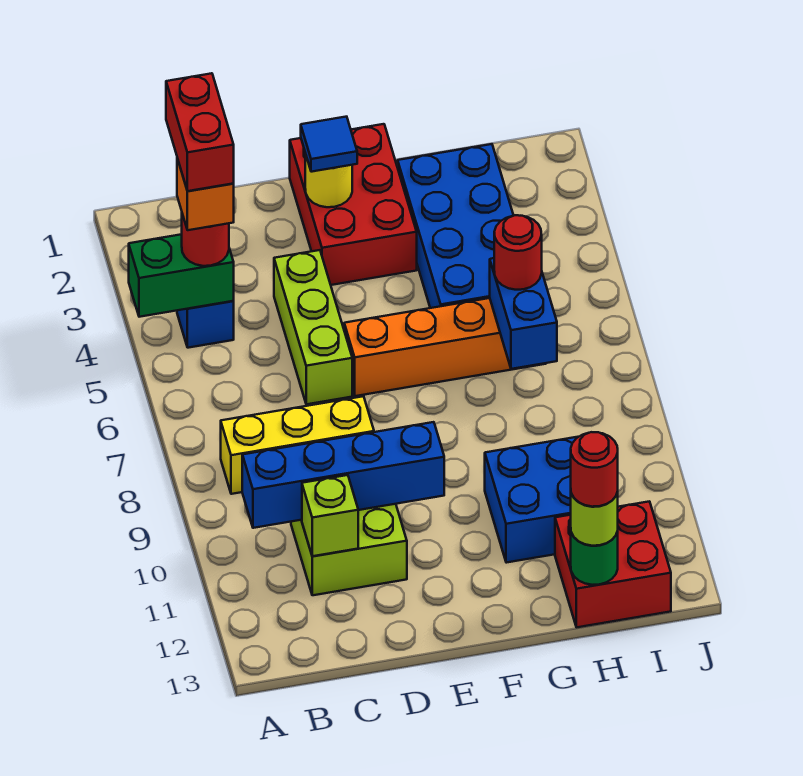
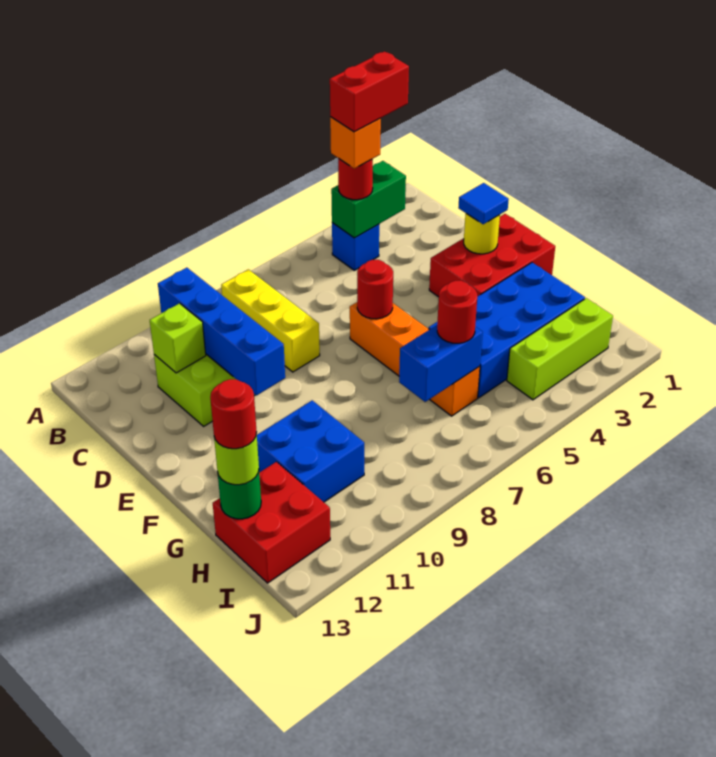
green brick A4:B4 level 2 -> green brick B3:B4 level 2
lime brick D4:D6 level 1 -> lime brick I2:I4 level 1
none -> red round brick E6 level 2

